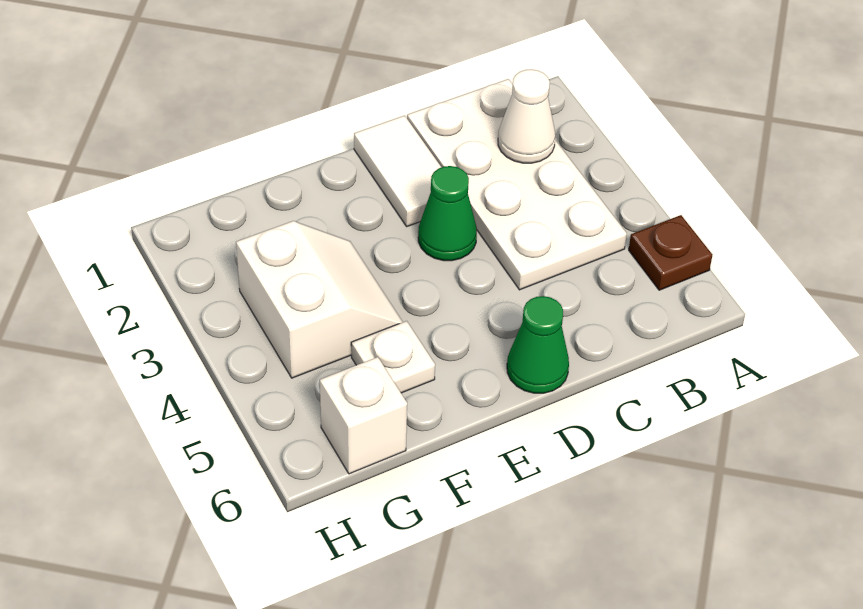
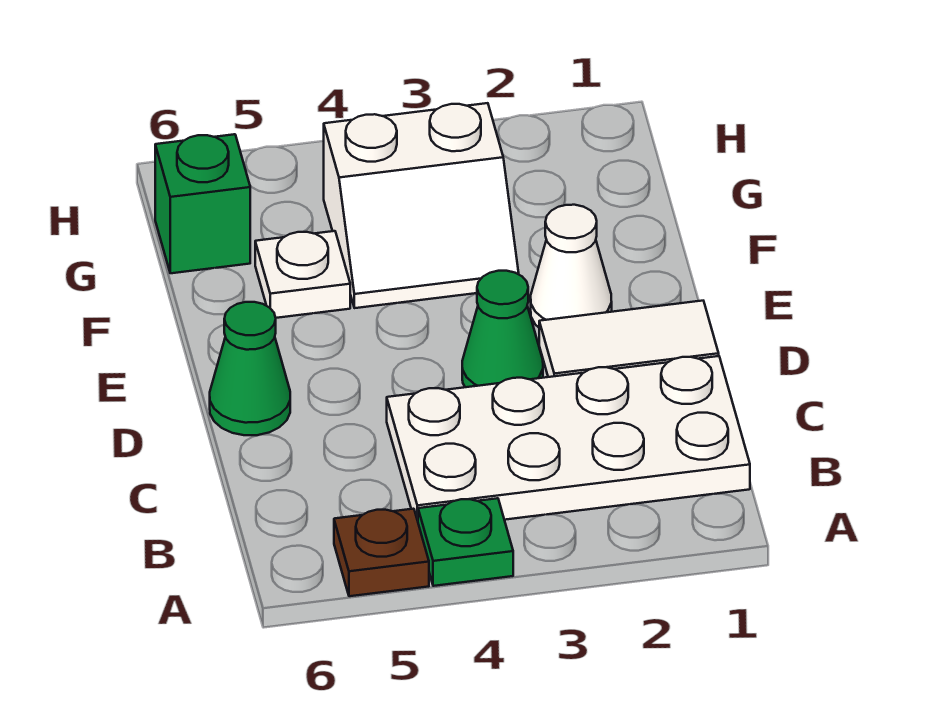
none -> green plate A4 level 1
white cone B2 level 2 -> white cone E2 level 1
white brick G6 level 1 -> green brick G6 level 1

